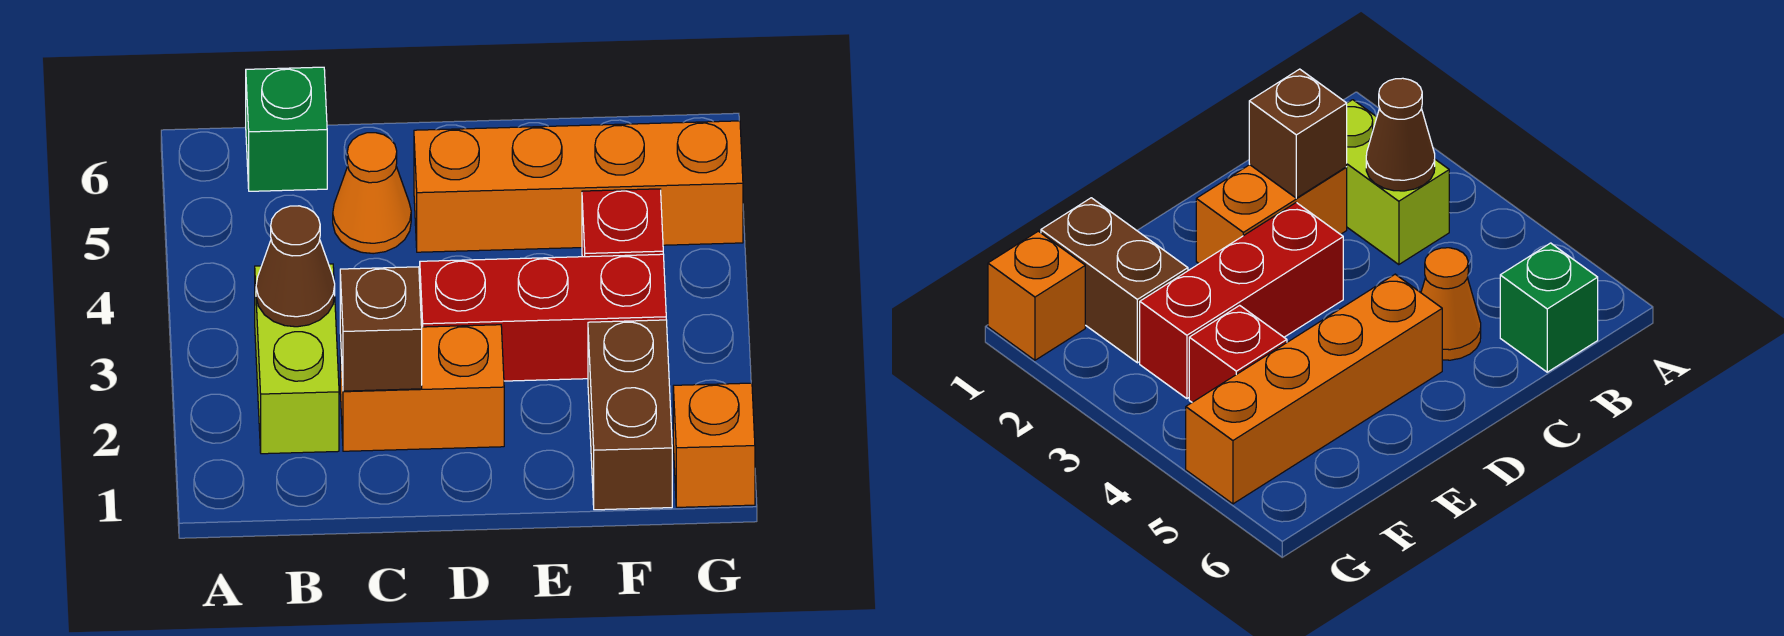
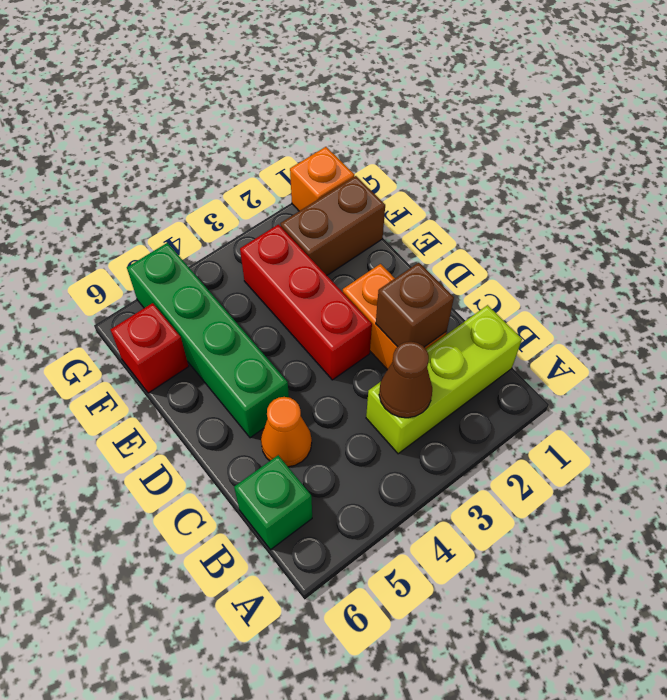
lime brick B2:B3 level 1 -> lime brick B1:B3 level 1
orange brick D5:G5 level 1 -> green brick D5:G5 level 1
red brick F4 level 1 -> red brick F6 level 1

